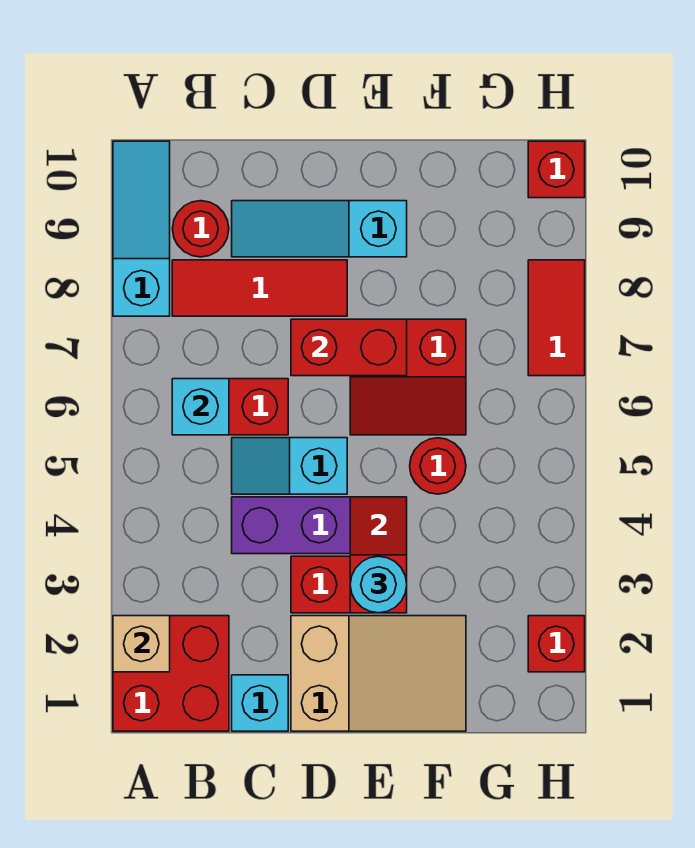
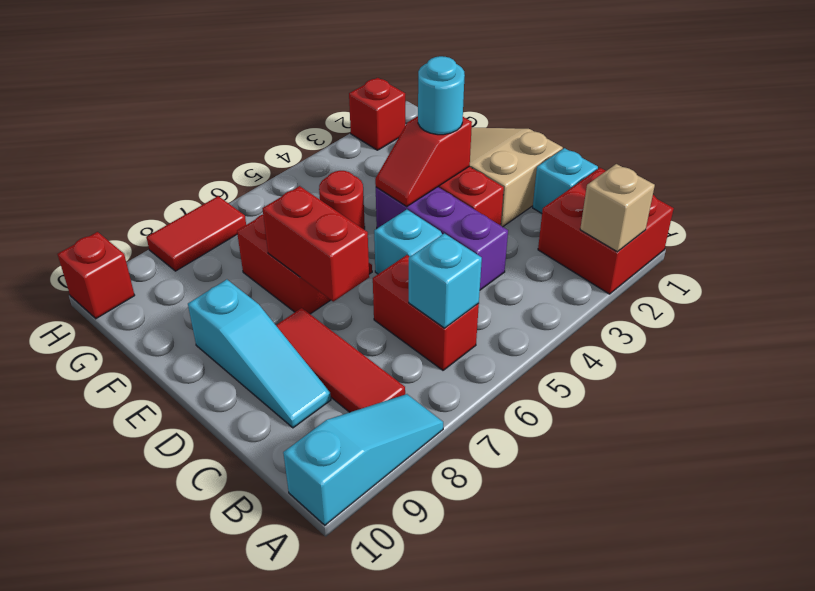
cyan slope A8:A10 level 1 top 8 -> cyan slope A8:A10 level 1 top 10
red round brick B9 level 1 -> none

